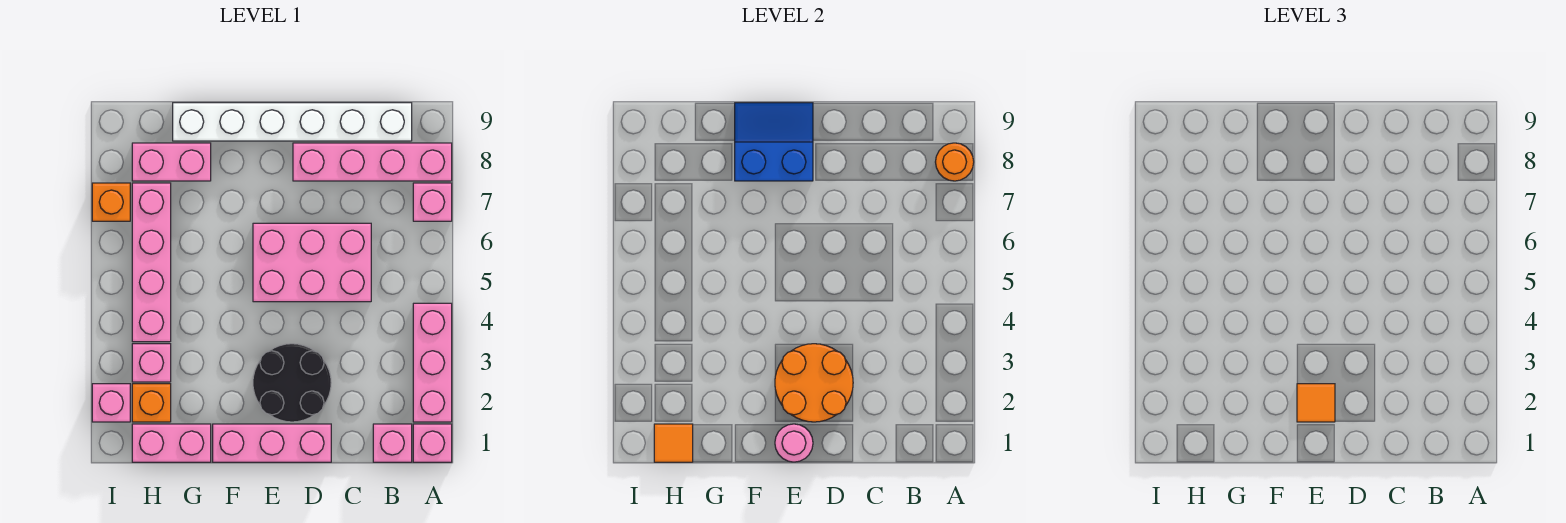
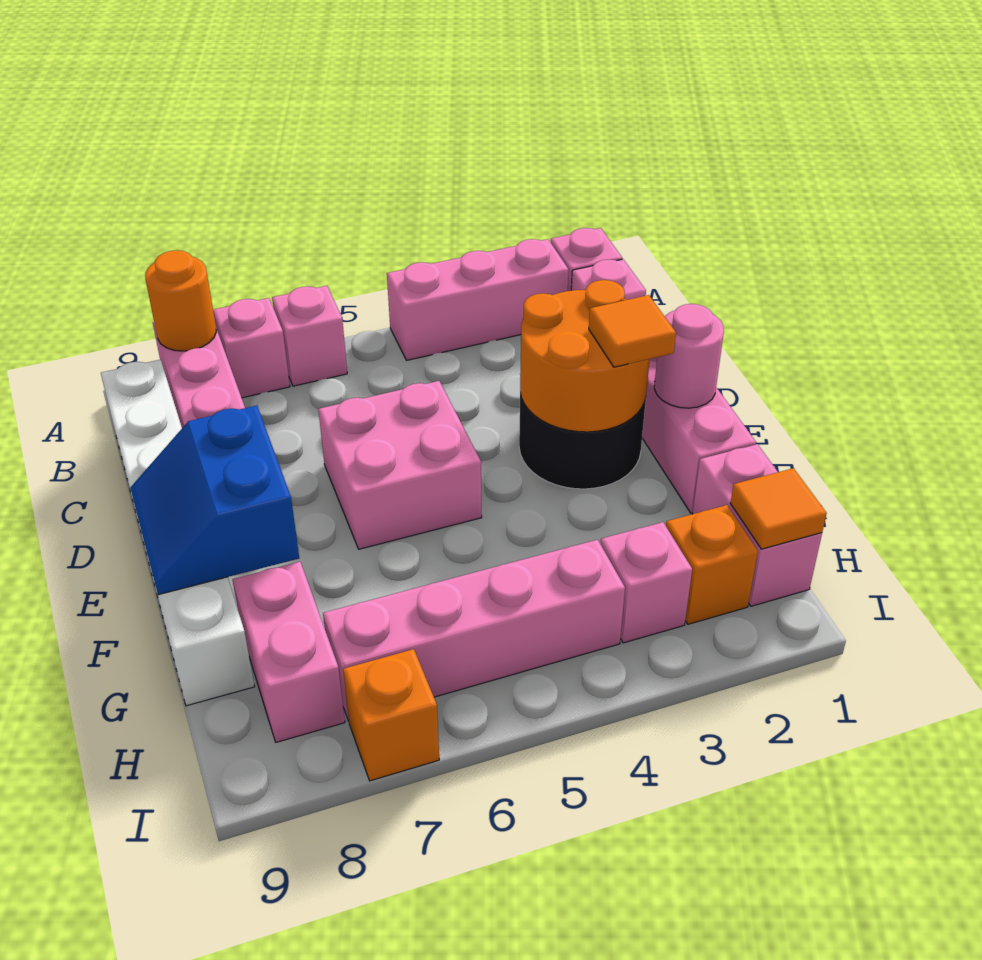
pink brick C5:E6 level 1 -> pink brick D5:E6 level 1
pink brick I2 level 1 -> pink brick A6 level 1

